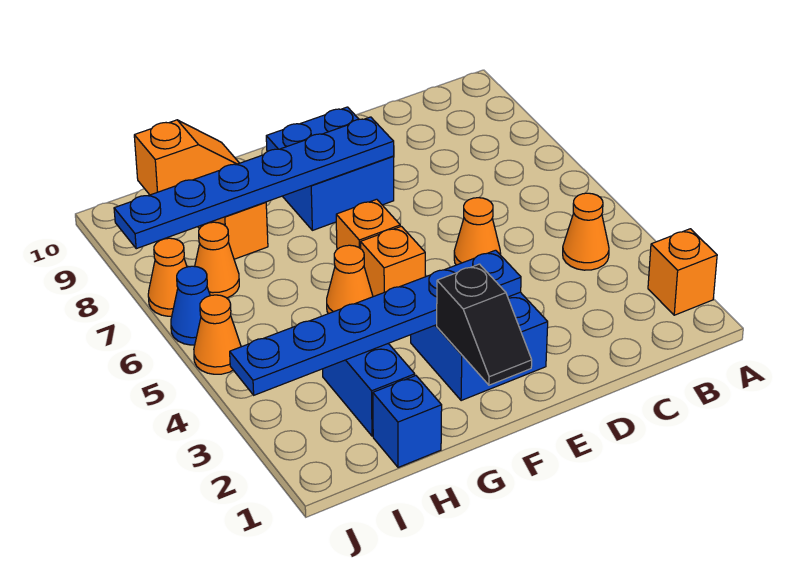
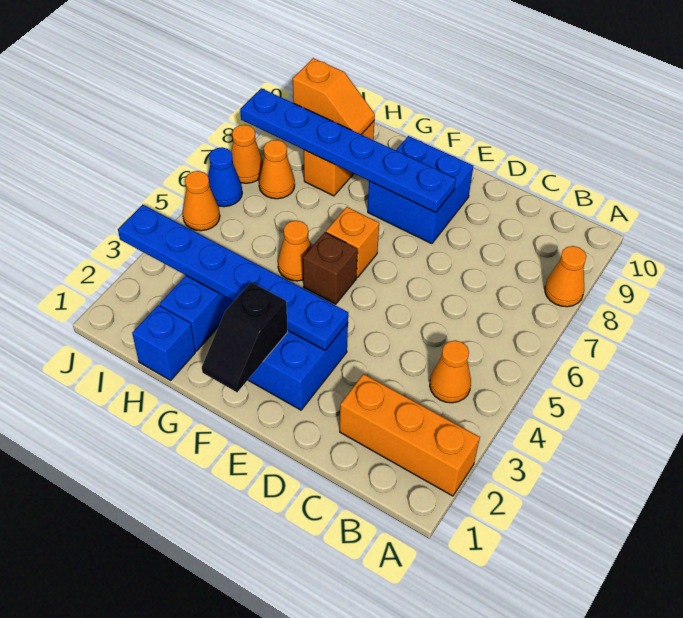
orange brick A2 level 1 -> orange brick A2:C2 level 1
orange cone D5 level 1 -> orange cone A8 level 1
orange brick F5 level 1 -> brown brick F5 level 1

